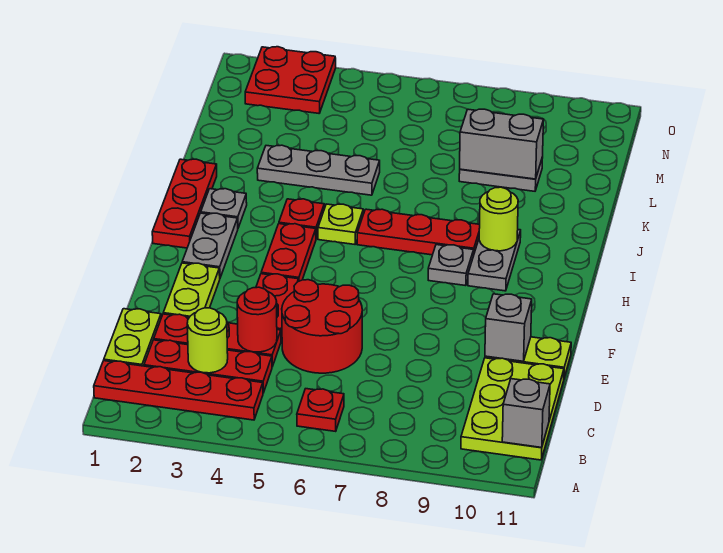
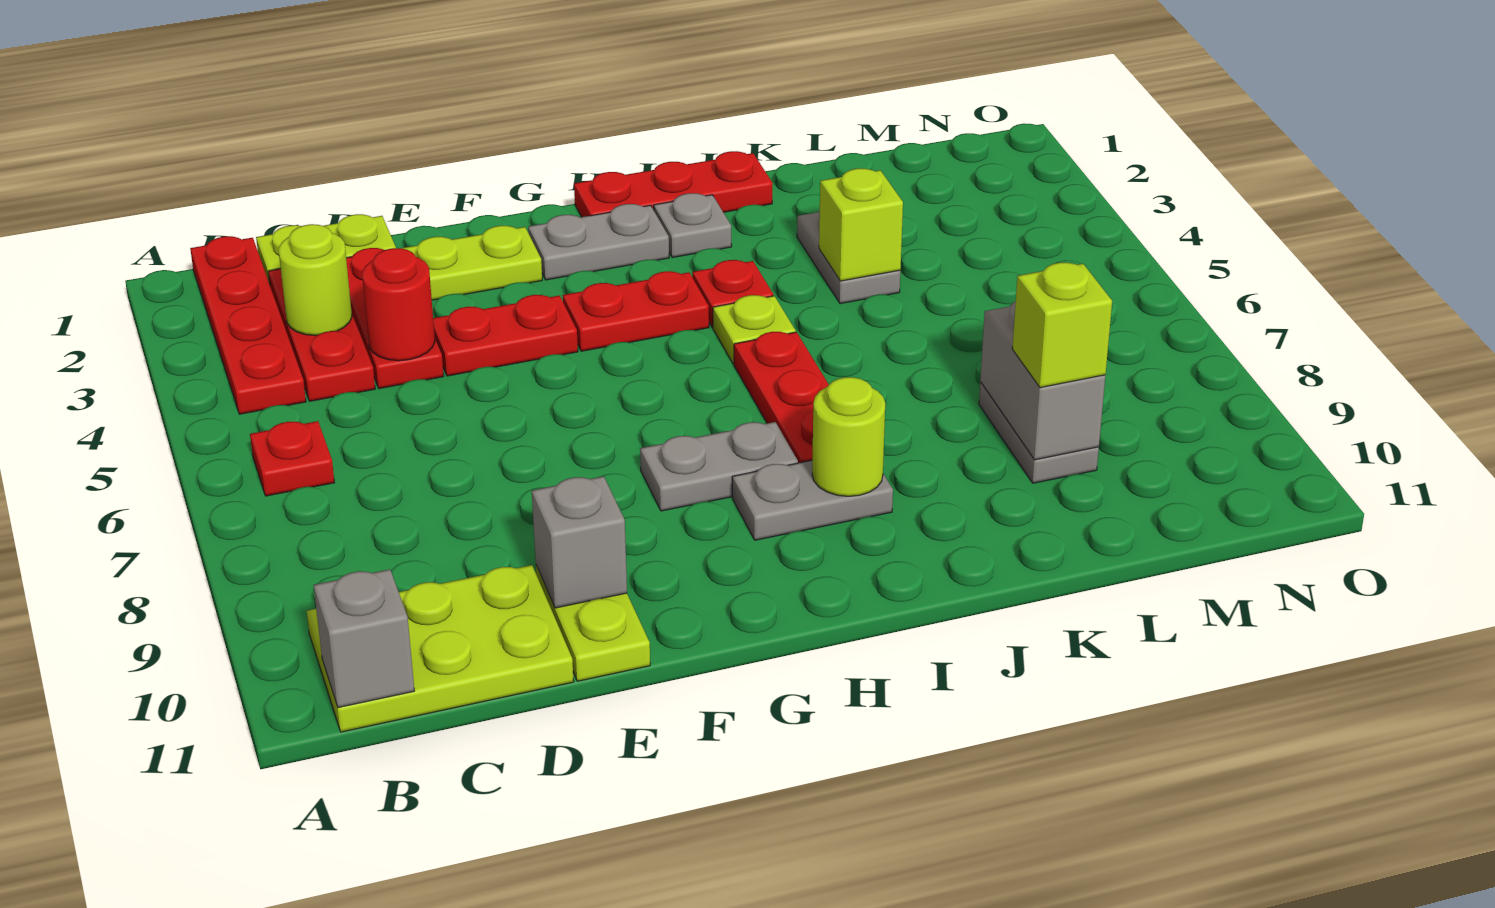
red round brick D5:E6 level 1 -> none
grey plate H8 level 1 -> grey plate G8:H8 level 1
grey plate K3:K5 level 1 -> grey plate K3:K4 level 1
none -> lime brick K4 level 2
none -> lime brick L9 level 3
red plate N2:O3 level 1 -> none

